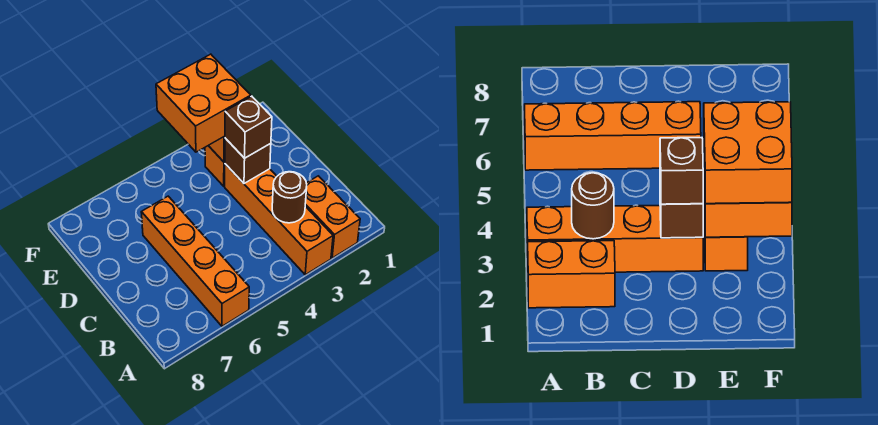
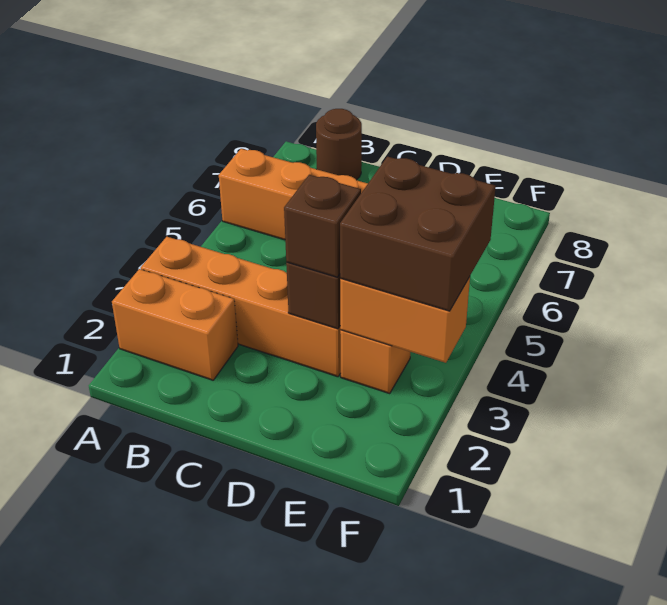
brown round brick B3 level 2 -> brown round brick B8 level 1
orange brick E3:F4 level 3 -> brown brick E3:F4 level 3

